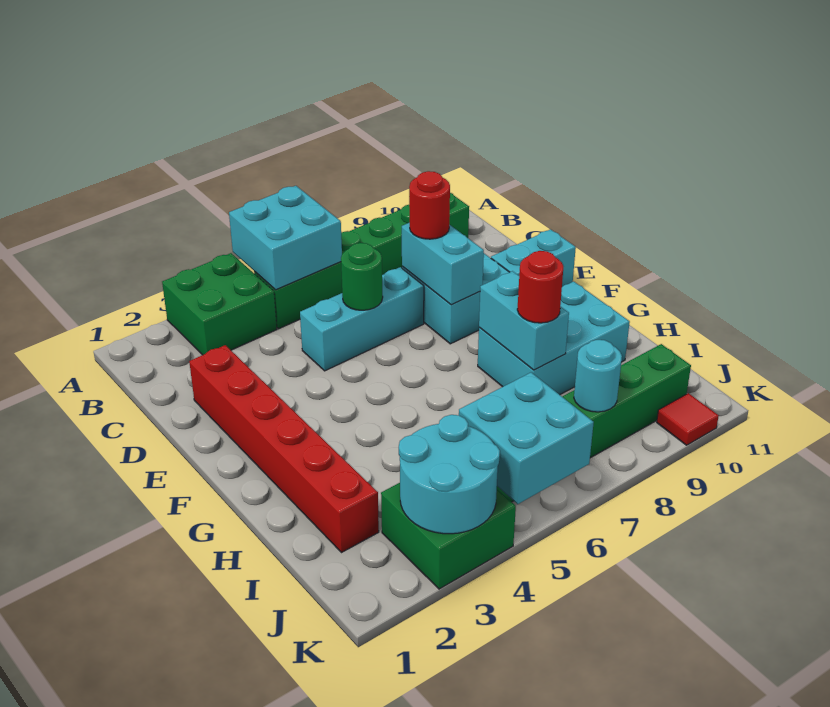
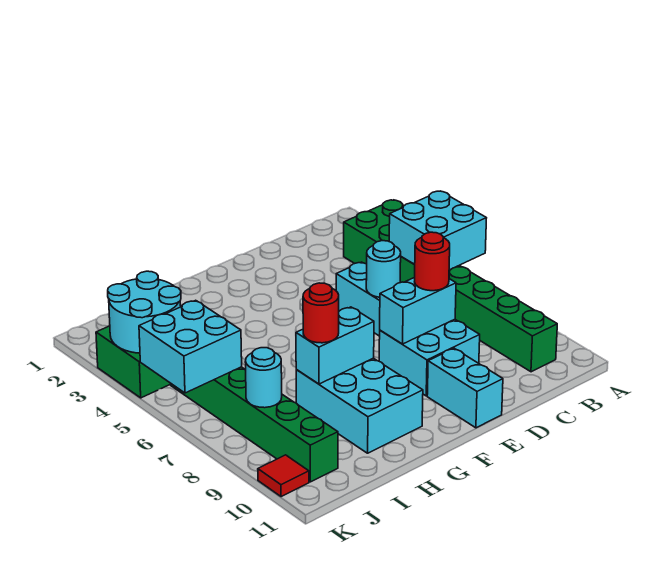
red brick D2:I2 level 1 -> none
green round brick D6 level 2 -> cyan round brick D6 level 2

